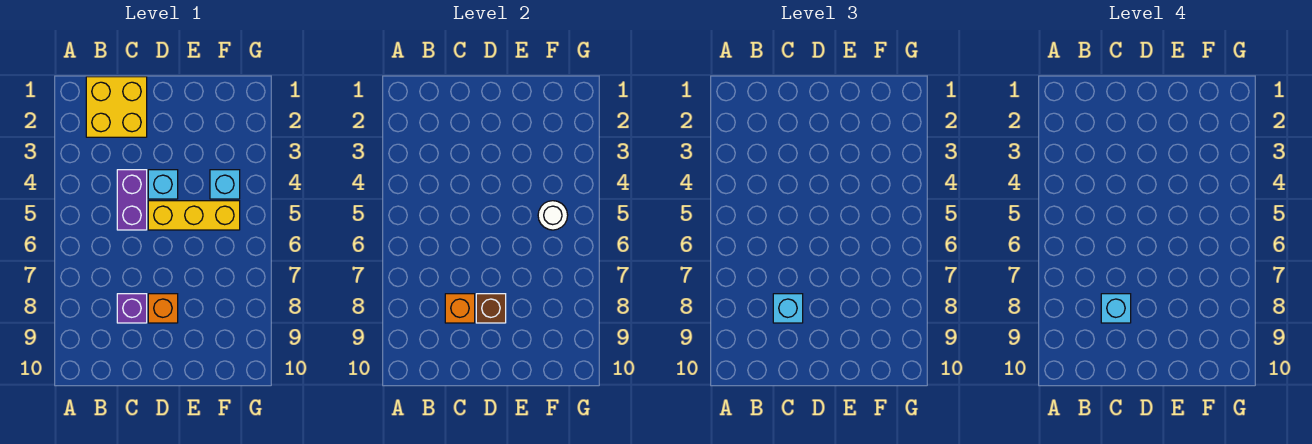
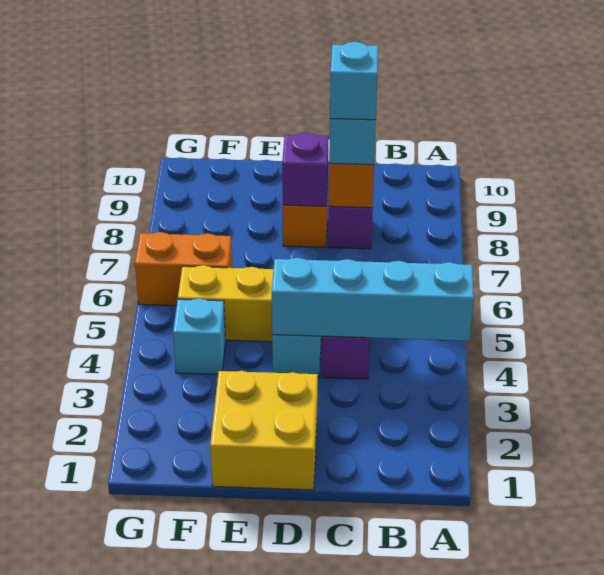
none -> cyan brick A4:D4 level 2
yellow brick B1:C2 level 1 -> yellow brick D1:E2 level 1
brown brick D8 level 2 -> purple brick D8 level 2
white round brick F5 level 2 -> none
none -> orange brick F6:G6 level 1

